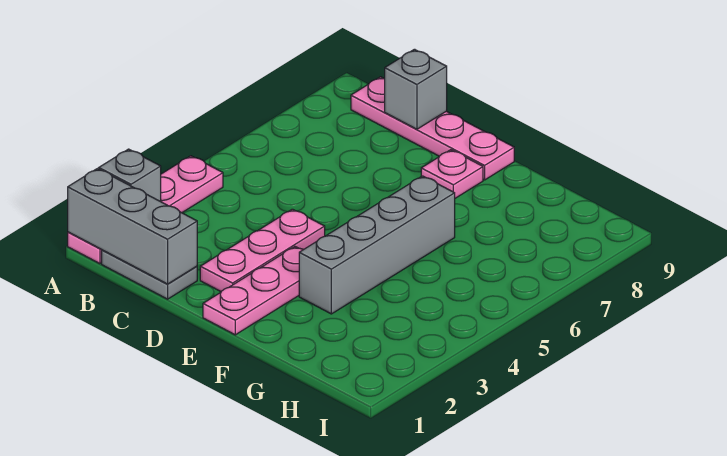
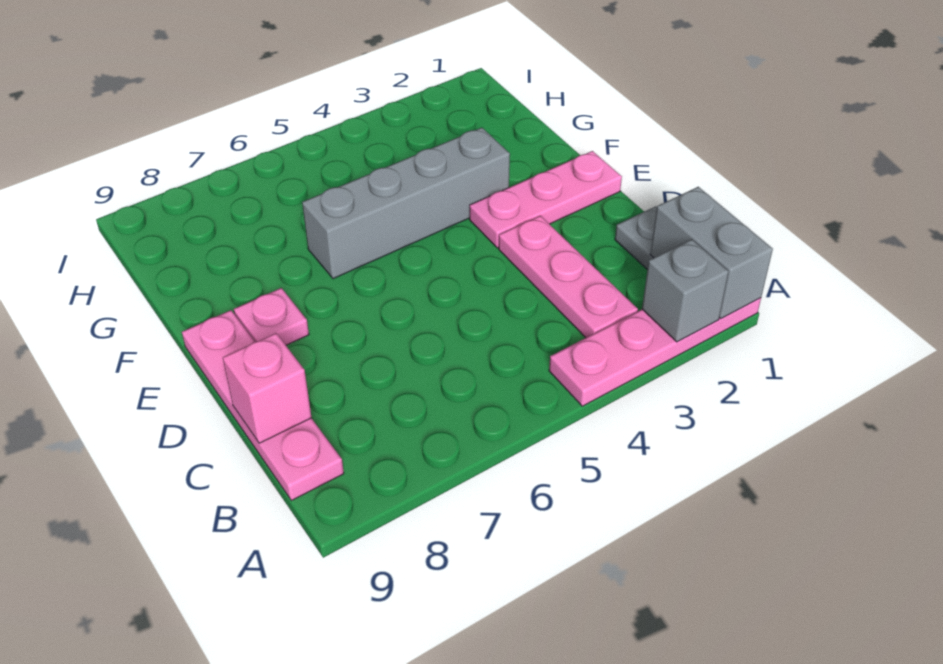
grey brick A1:C1 level 2 -> grey brick A1:B1 level 2
grey brick C9 level 2 -> pink brick C9 level 2
pink plate D2:D4 level 1 -> pink plate B3:D3 level 1

